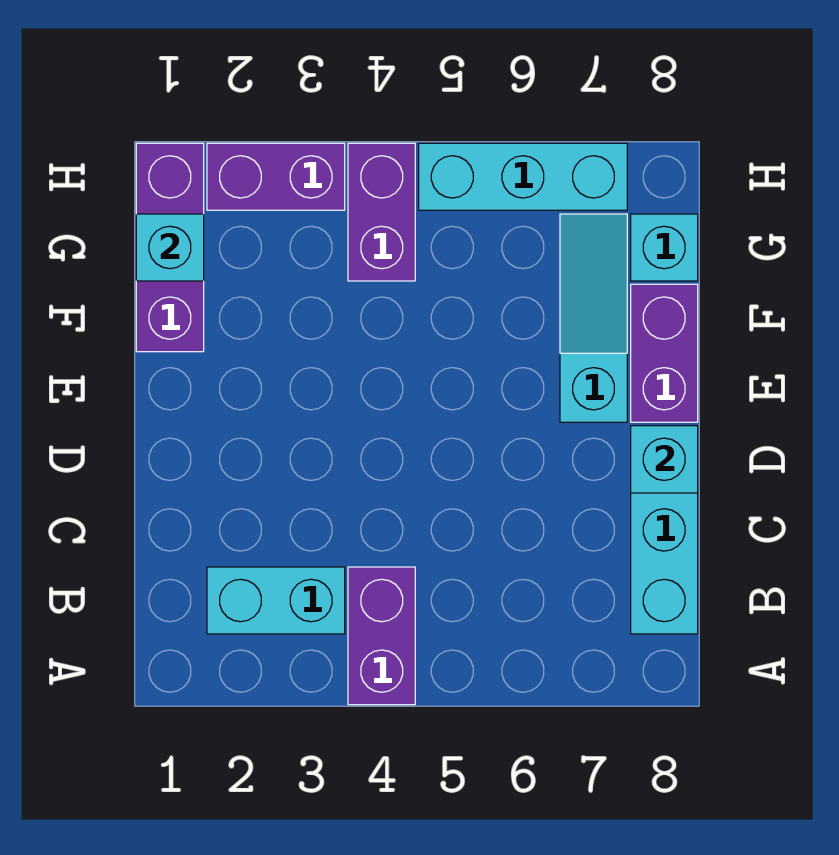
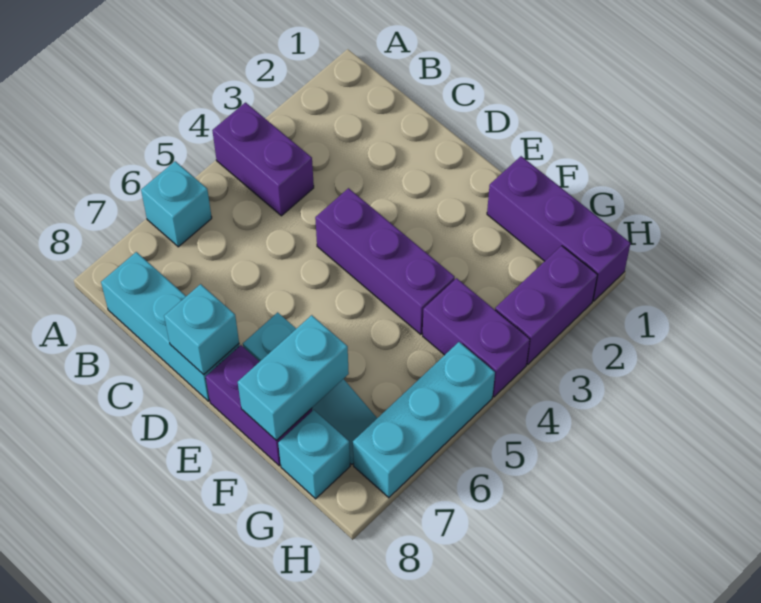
cyan brick B2:B3 level 1 -> cyan brick F7:F8 level 2
none -> purple brick D4:F4 level 1
cyan brick G1 level 2 -> cyan brick A6 level 1

